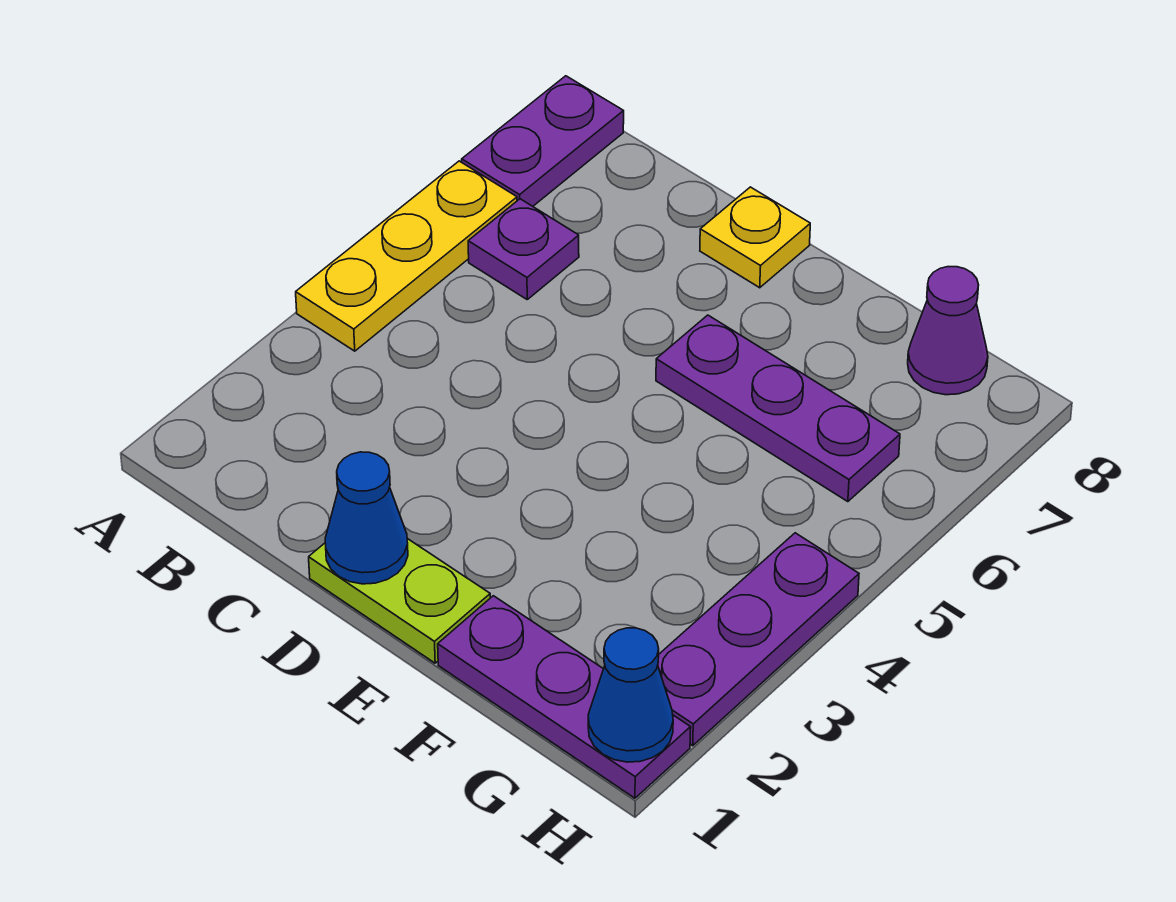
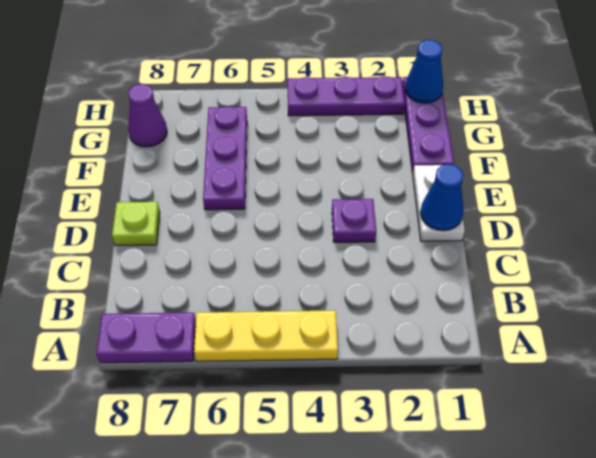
purple plate B6 level 1 -> purple plate D3 level 1
lime plate D1:E1 level 1 -> white plate D1:E1 level 1
yellow plate D8 level 1 -> lime plate D8 level 1

